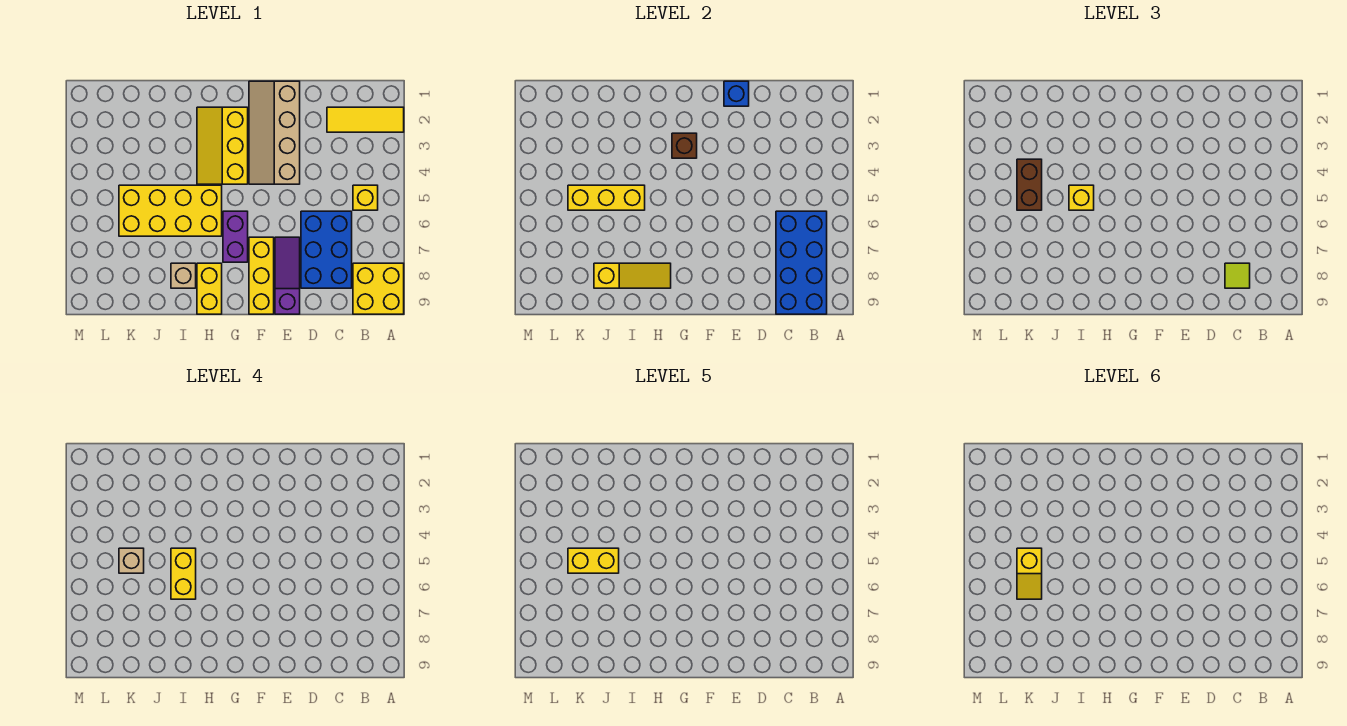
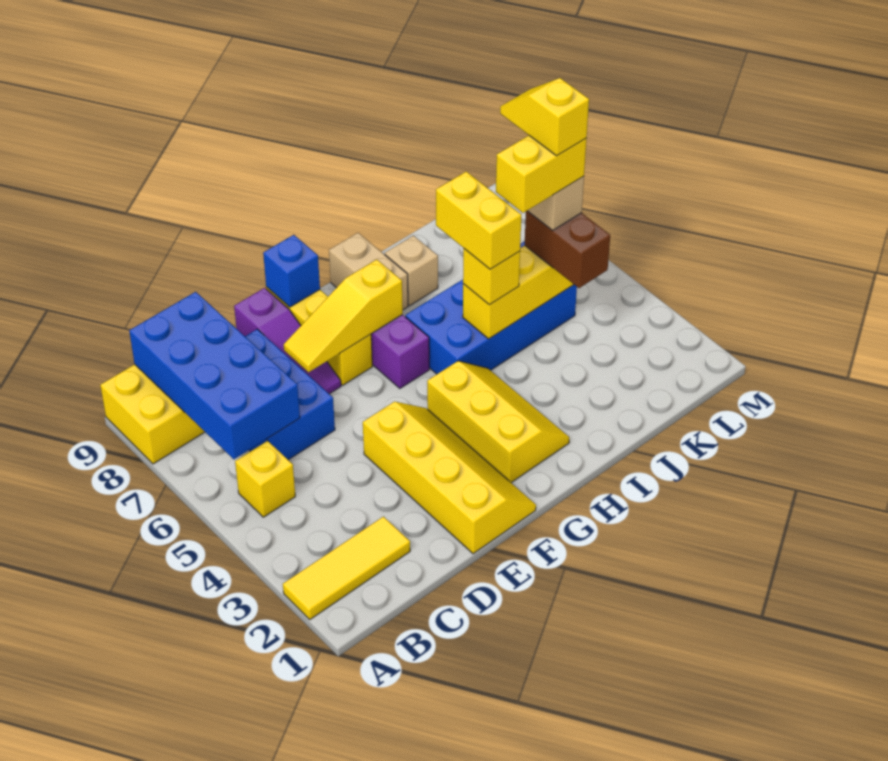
lime tile C8 level 3 -> none
tan slope E1:F4 level 1 top E -> yellow slope E1:F4 level 1 top E
blue brick E1 level 2 -> blue brick F9 level 2
brown brick G3 level 2 -> none
yellow brick H5:K6 level 1 -> blue brick H5:K6 level 1
yellow brick H8:H9 level 1 -> tan brick H8:H9 level 1
yellow slope H8:J8 level 2 top J -> yellow slope E7:G7 level 2 top G

